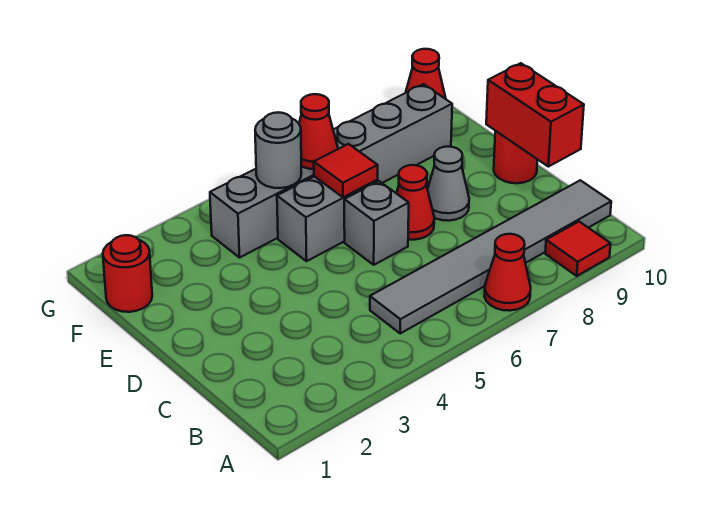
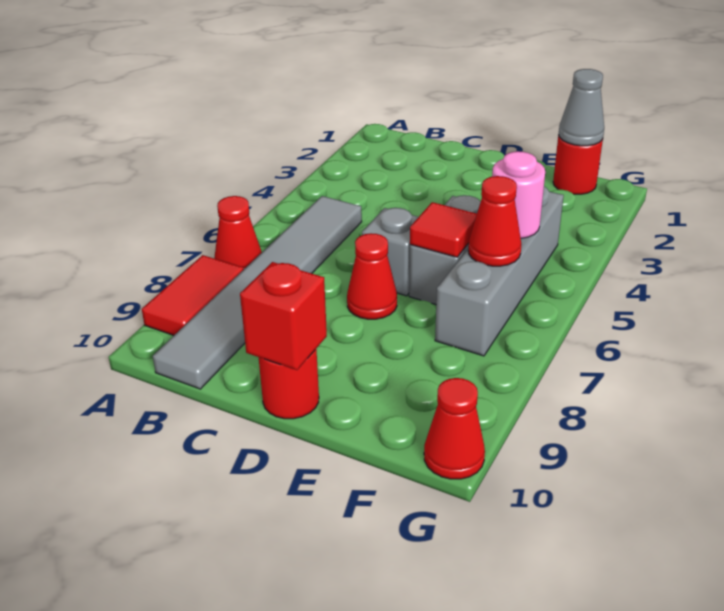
red tile A9 level 1 -> red tile A8:A9 level 1
red brick C10:D10 level 2 -> red brick D10 level 2
grey cone D8 level 1 -> grey cone F1 level 2
grey brick F4:F9 level 1 -> grey brick F4:F7 level 1
grey round brick F5 level 2 -> pink round brick F5 level 2

